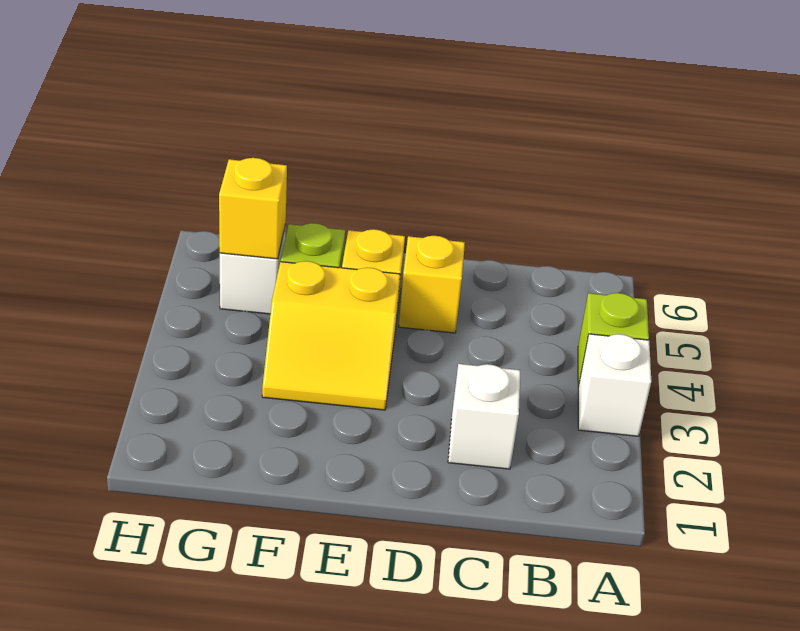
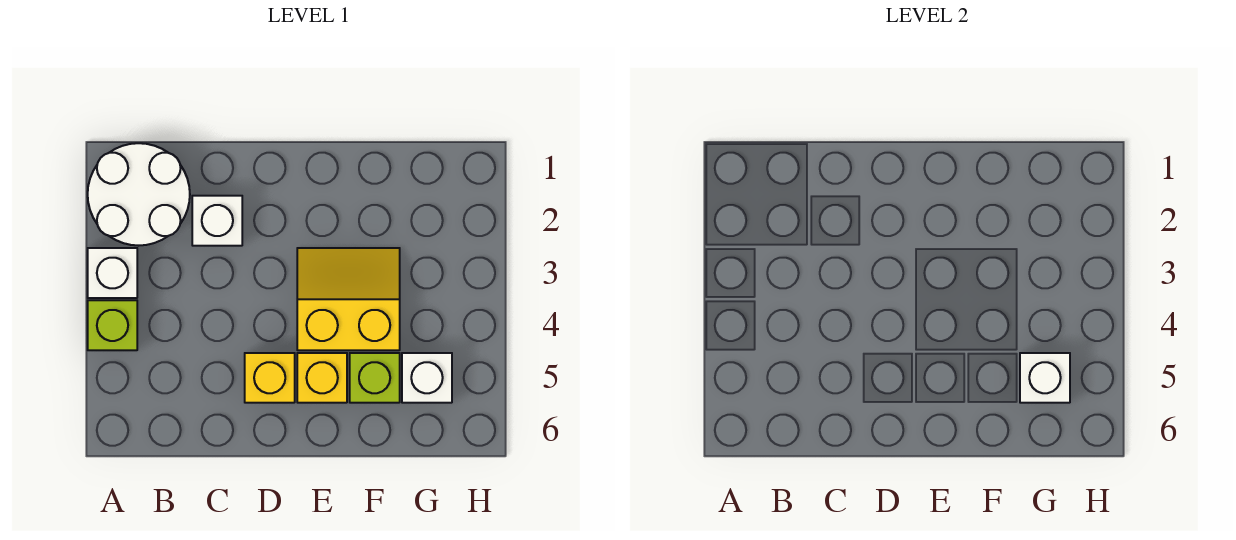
none -> white round brick A1:B2 level 1
yellow brick G5 level 2 -> white brick G5 level 2

